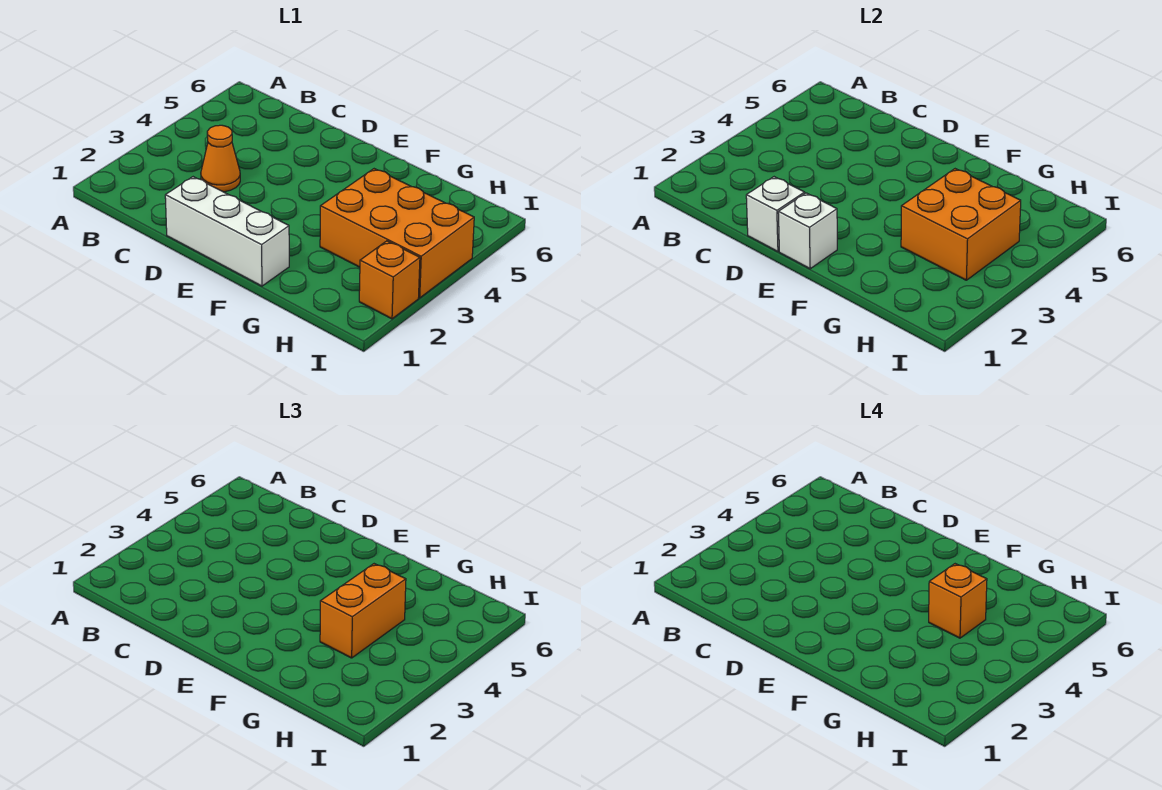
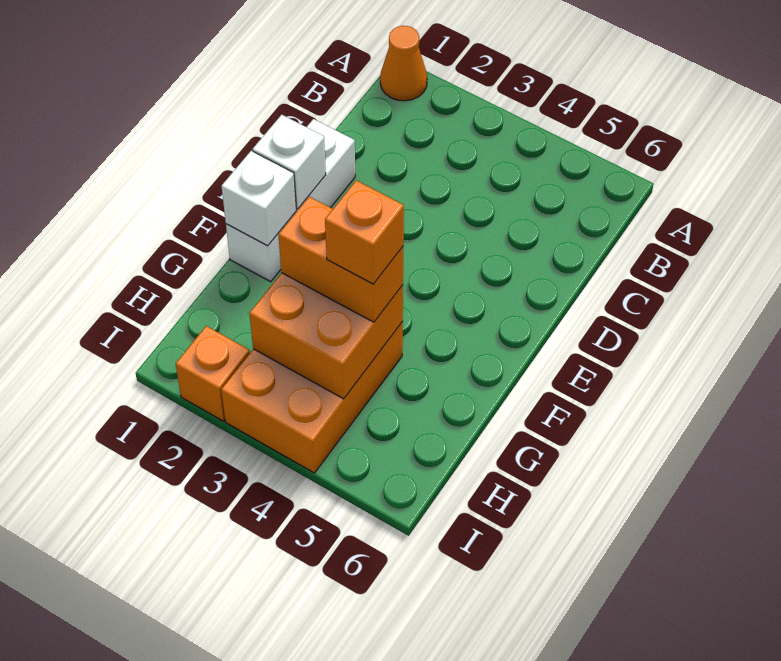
orange cone C3 level 1 -> orange cone A1 level 1
white brick D1 level 2 -> white brick F1 level 2

